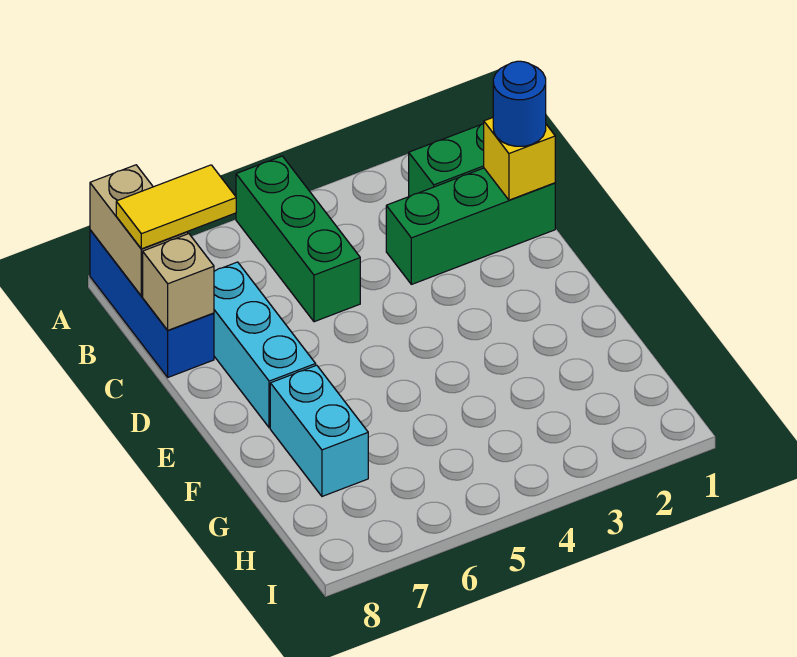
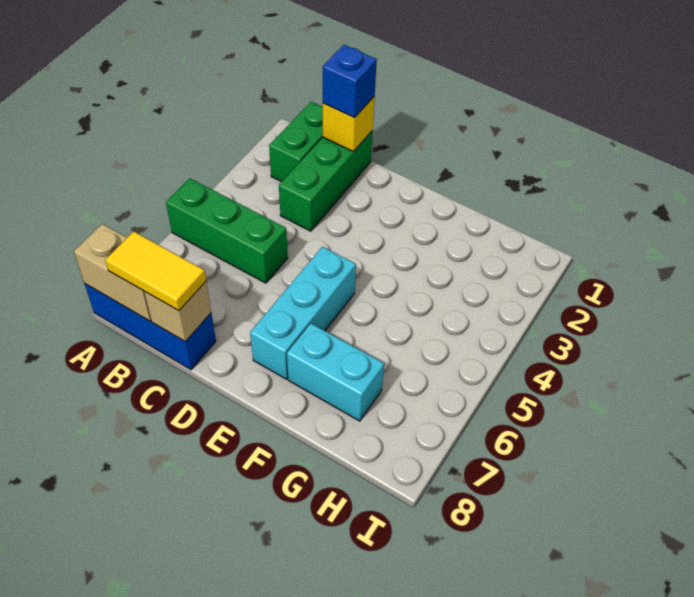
yellow tile B7:B8 level 3 -> yellow tile B8:C8 level 3
blue round brick C1 level 3 -> blue brick C1 level 3
cyan brick C7:E7 level 1 -> cyan brick E5:E7 level 1

